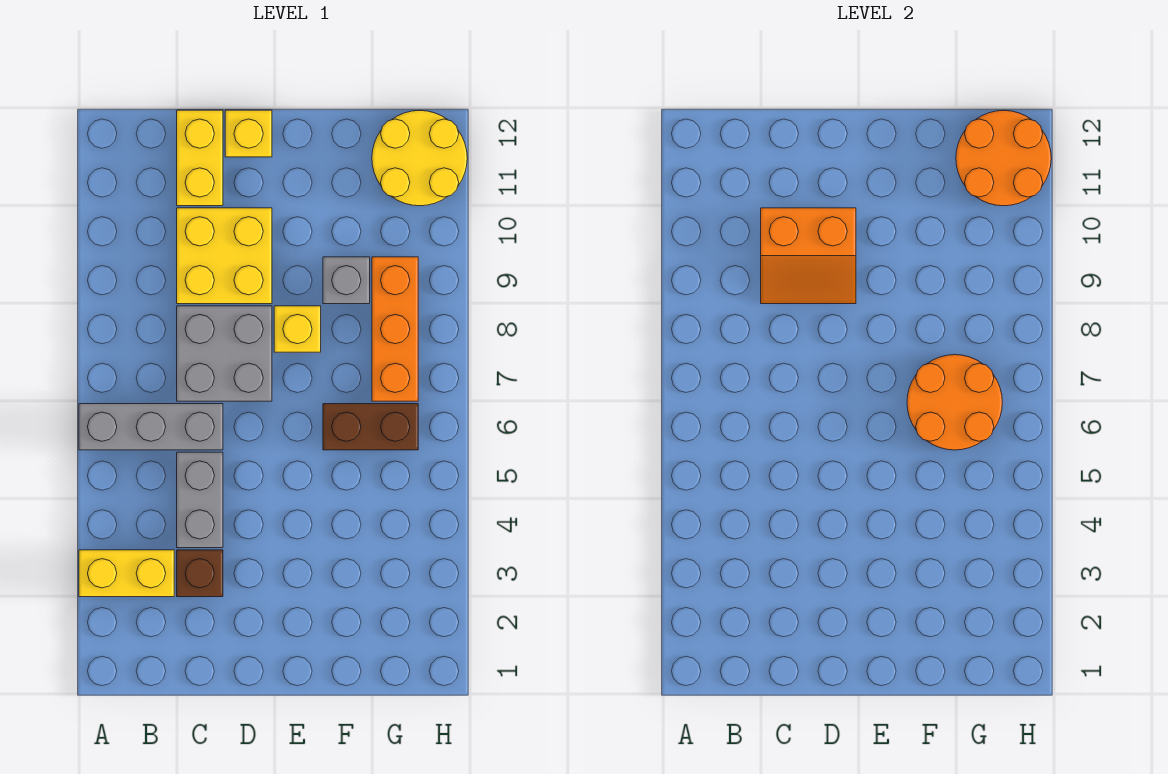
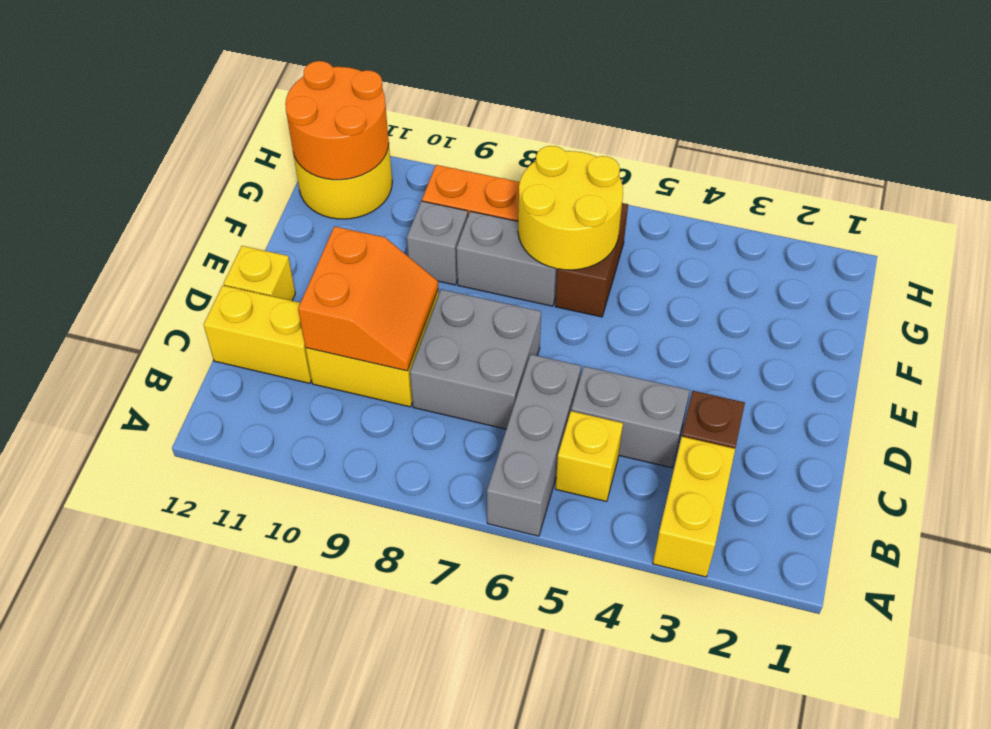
yellow brick E8 level 1 -> yellow brick B5 level 1
orange round brick F6:G7 level 2 -> yellow round brick F6:G7 level 2
none -> grey brick F7:F8 level 1

